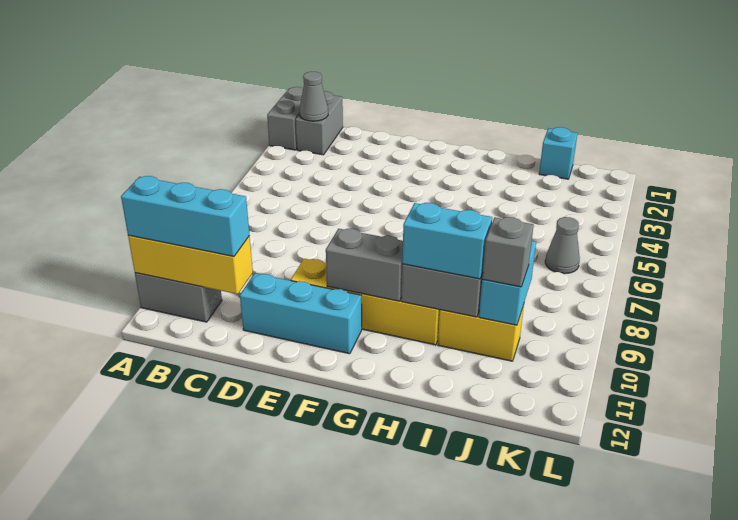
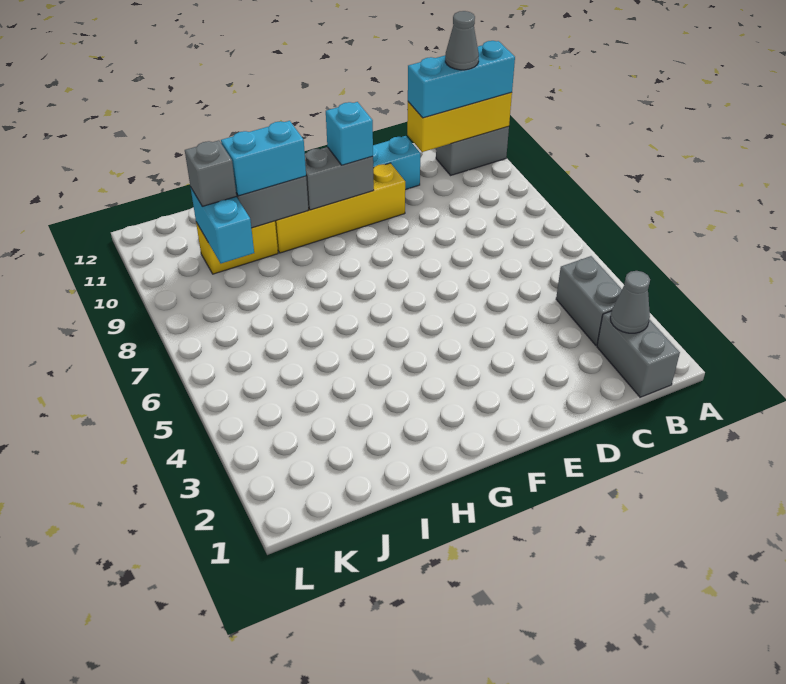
grey brick A1:A2 level 1 -> grey brick B3:B4 level 1
cyan brick J1 level 1 -> cyan brick F10 level 3
grey cone K6 level 1 -> grey cone B11 level 4

